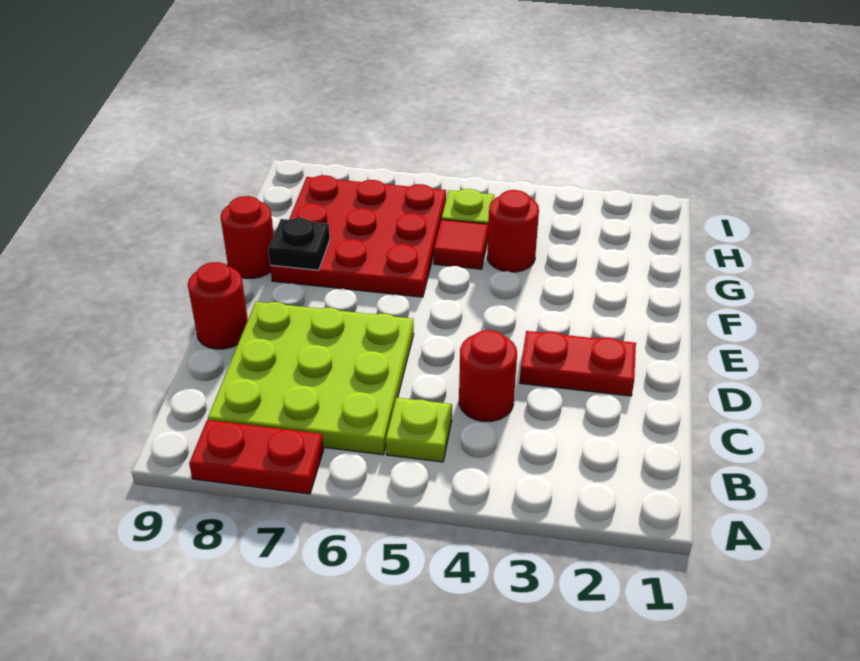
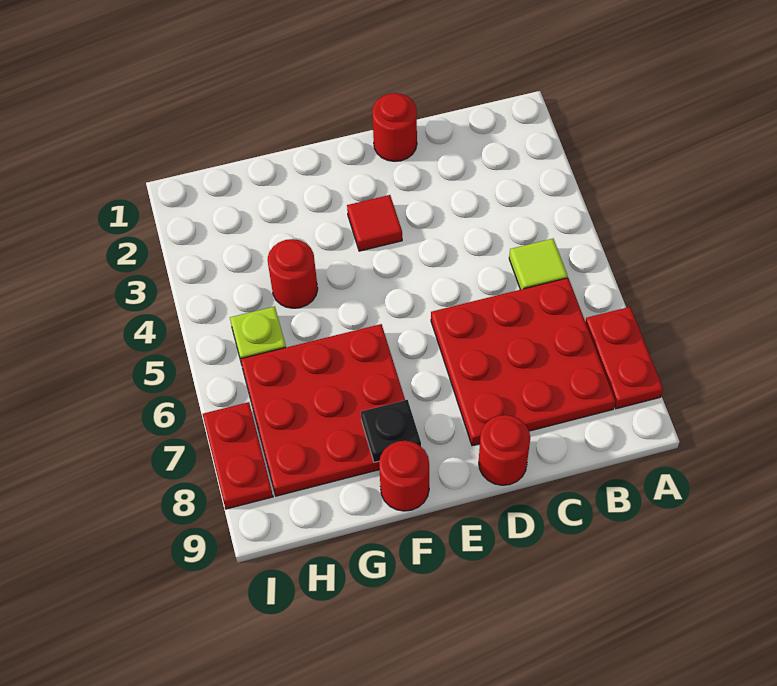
lime plate B5 level 1 -> lime tile B5 level 1
lime plate B6:D8 level 1 -> red plate B6:D8 level 1
red round brick C4 level 1 -> red round brick D1 level 1
red plate D2:D3 level 1 -> red plate I7:I8 level 1
red tile G5 level 1 -> red tile E3 level 1

